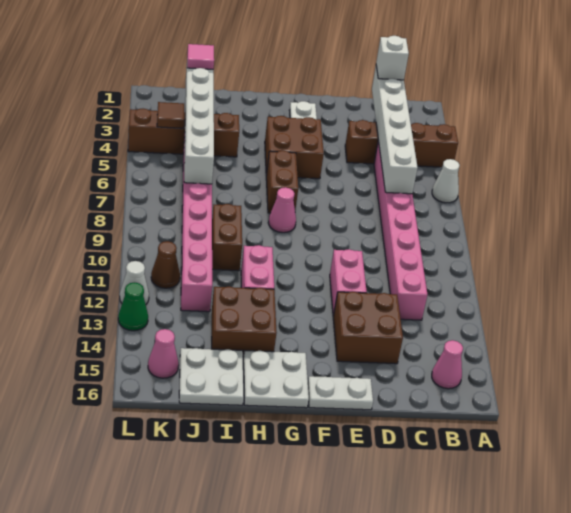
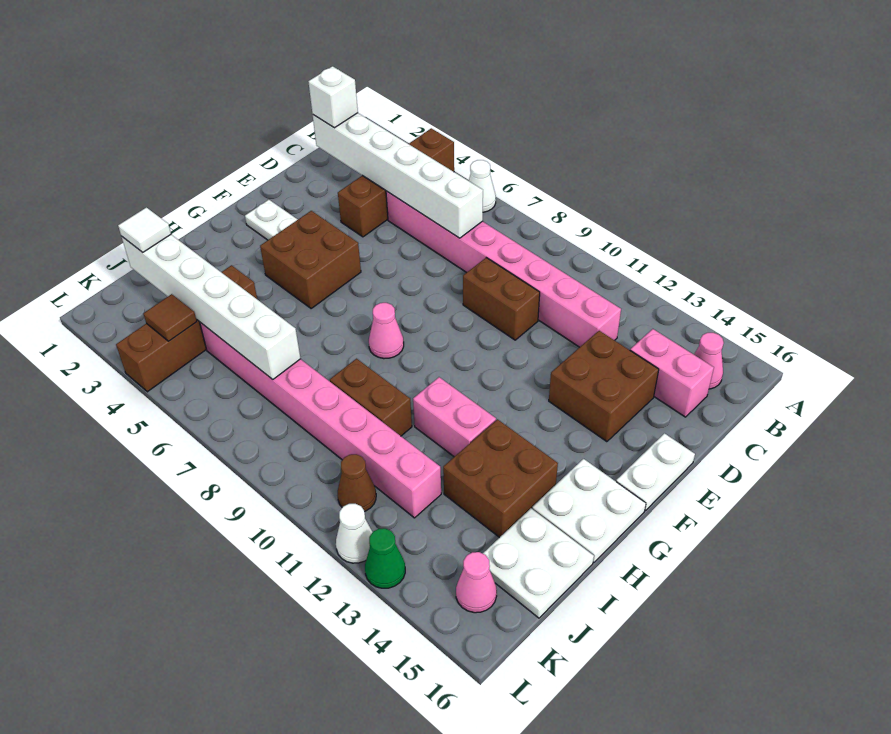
pink brick E11:E12 level 1 -> pink brick C14:C15 level 1
brown brick G6:G7 level 1 -> brown brick D9:D10 level 1
pink tile J2 level 3 -> white tile J2 level 3

